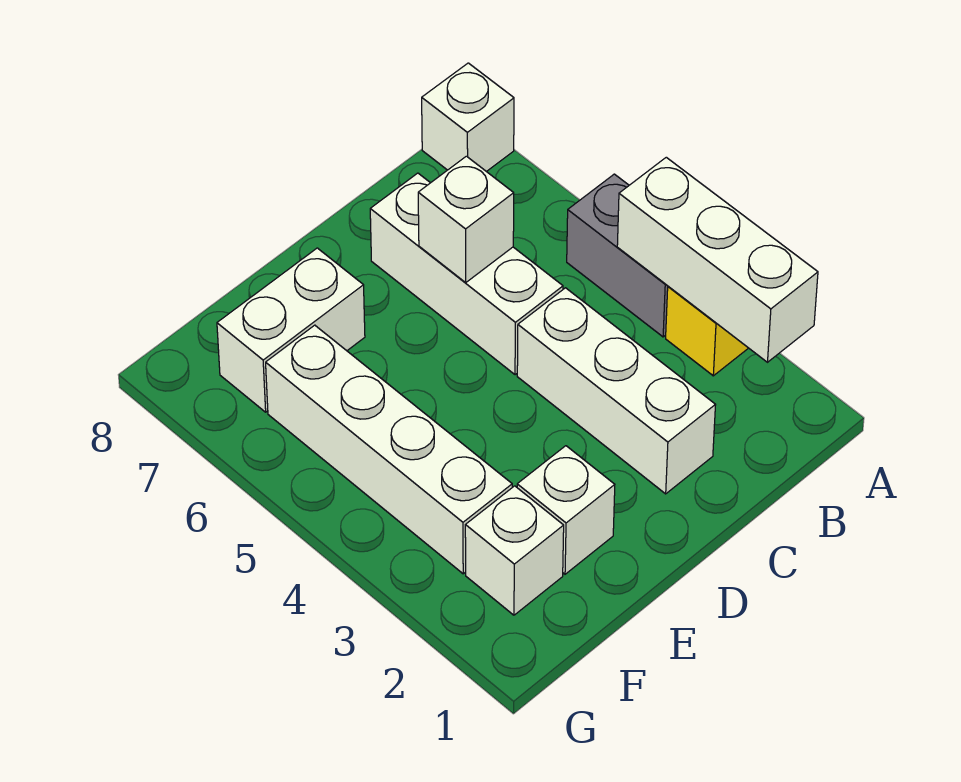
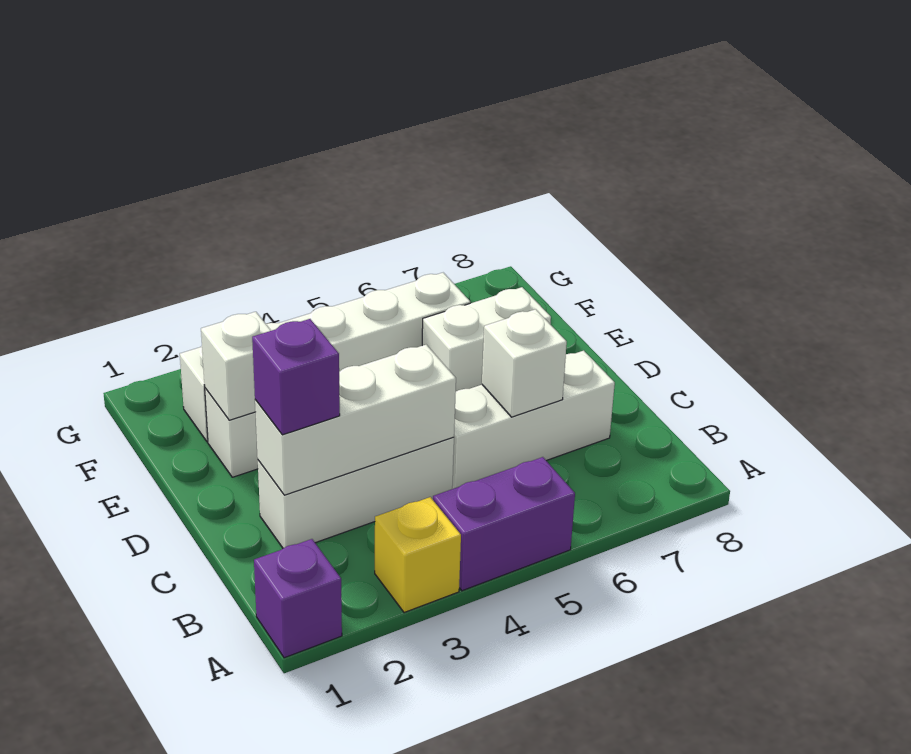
none -> purple brick A1 level 1
white brick A2:A4 level 2 -> white brick C2:C4 level 2
grey brick A4:A5 level 1 -> purple brick A4:A5 level 1
white brick A8 level 1 -> white brick E2 level 2
none -> purple brick C2 level 3
white brick E7:F7 level 1 -> white brick E6:E7 level 1

